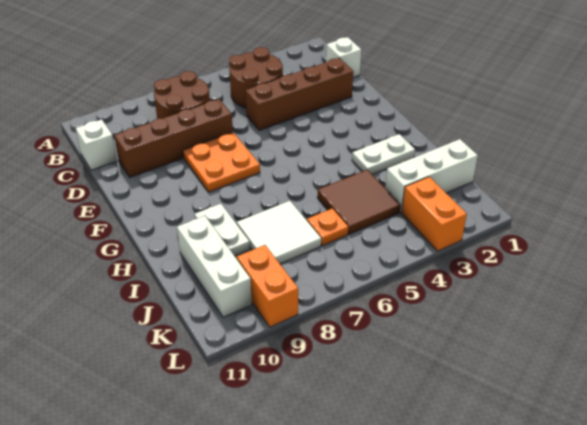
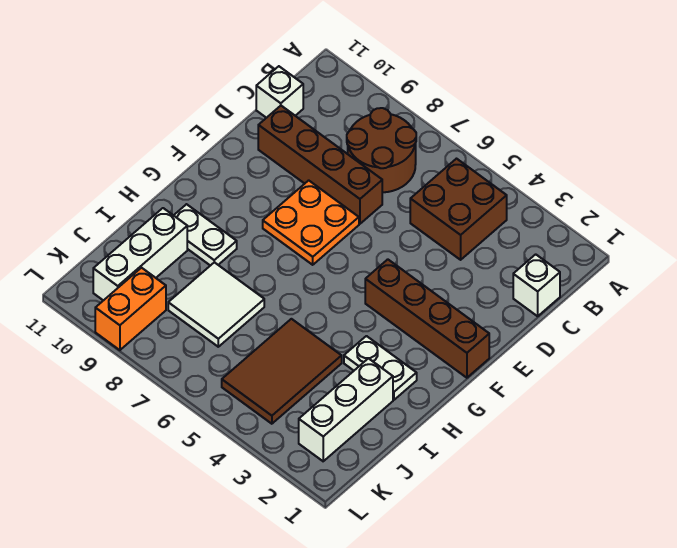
brown round brick B4:C5 level 1 -> brown brick B4:C5 level 1
brown brick D2:D5 level 1 -> brown brick F1:F4 level 1
white plate H9:I9 level 1 -> white plate H9:H10 level 1
brown tile I4:J5 level 1 -> brown tile I4:K5 level 1
white brick J1:J3 level 1 -> white brick I2:K2 level 1
orange plate J6 level 1 -> none
orange brick K3:L3 level 1 -> none

